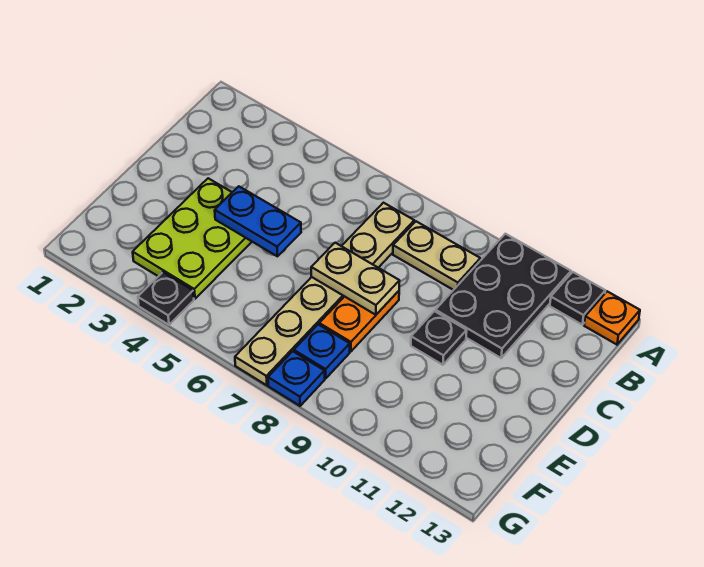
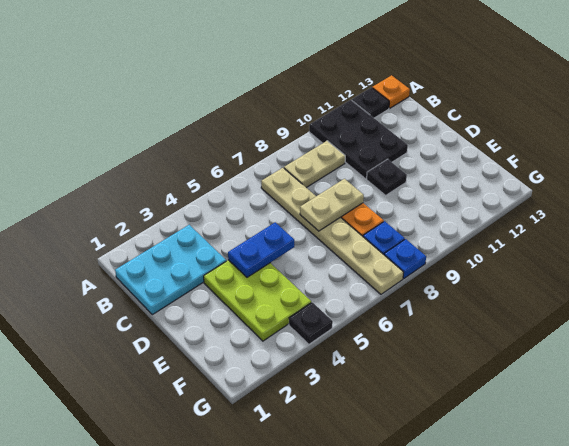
none -> cyan plate B1:C3 level 1

